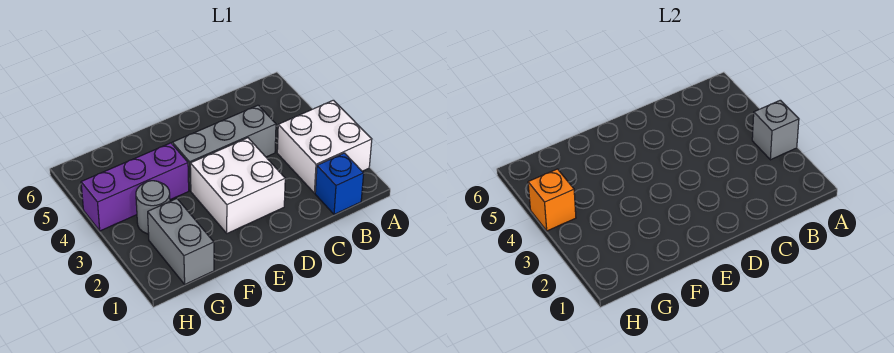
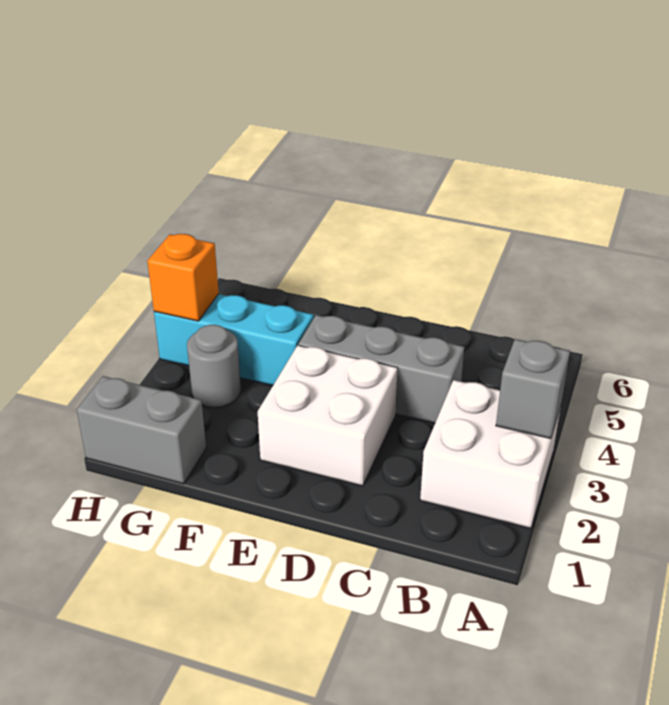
blue brick B1 level 1 -> none
purple brick F4:H4 level 1 -> cyan brick F4:H4 level 1
grey brick G1:G2 level 1 -> grey brick G1:H1 level 1

